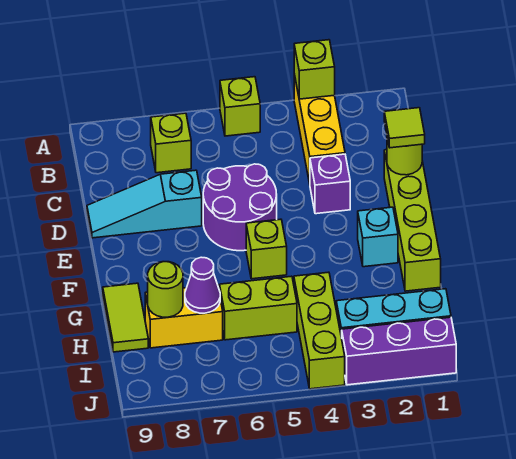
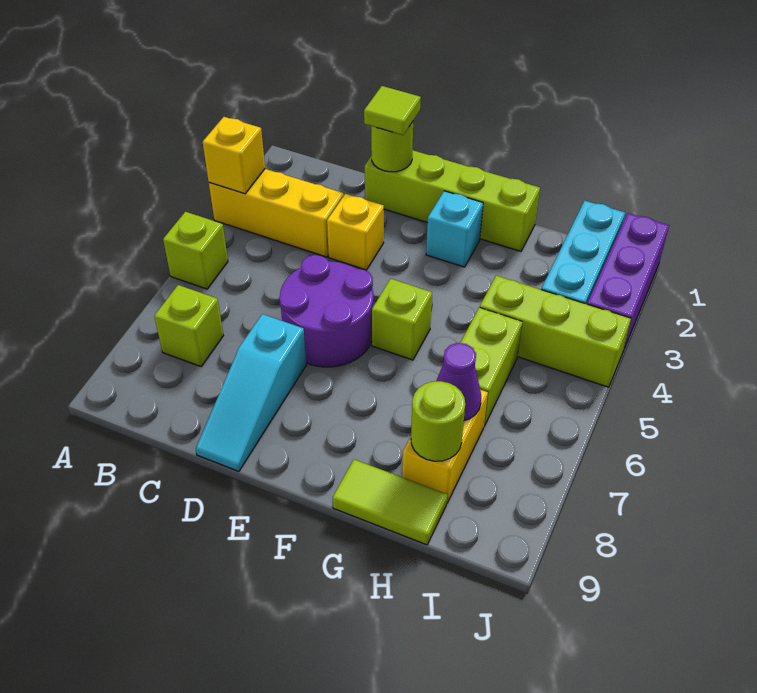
lime brick A3 level 2 -> yellow brick A3 level 2
purple brick D3 level 1 -> yellow brick D3 level 1

